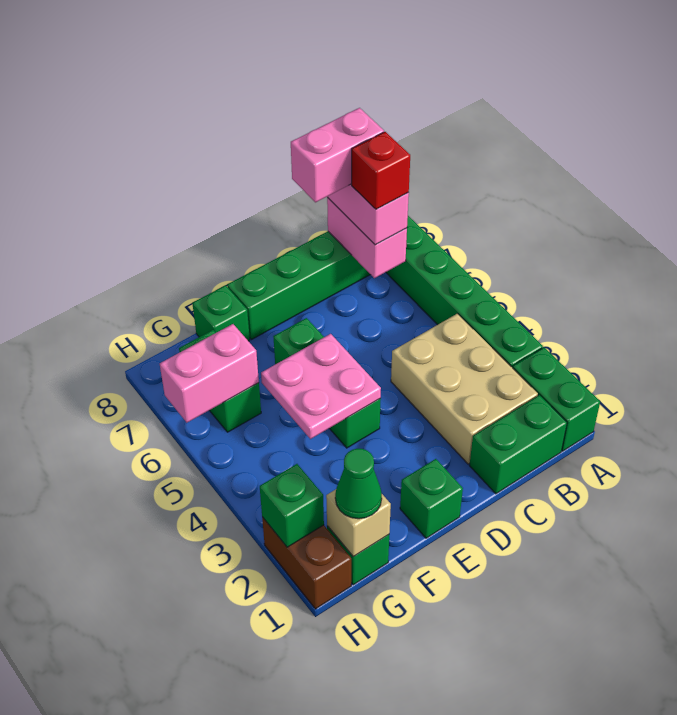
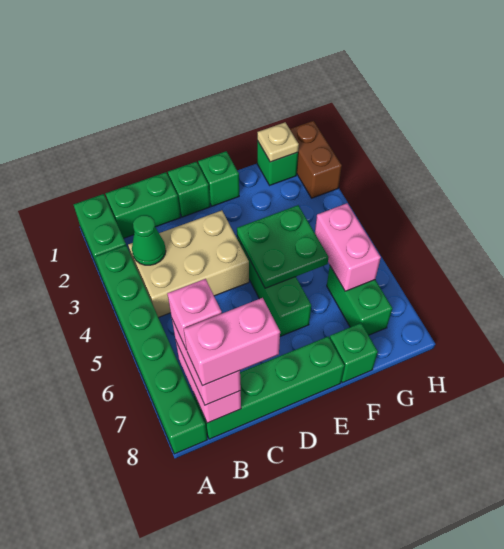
tan brick B2:C4 level 1 -> tan brick B3:D4 level 1
red brick B7 level 4 -> pink brick B7 level 4
pink plate E4:F5 level 2 -> green plate E4:F5 level 2
tan brick G1 level 2 -> tan plate G1 level 2
green cone G1 level 3 -> green cone B3 level 2
pink brick G6:H6 level 2 -> pink brick G5:G6 level 2
green brick H2 level 2 -> green brick D1 level 1

